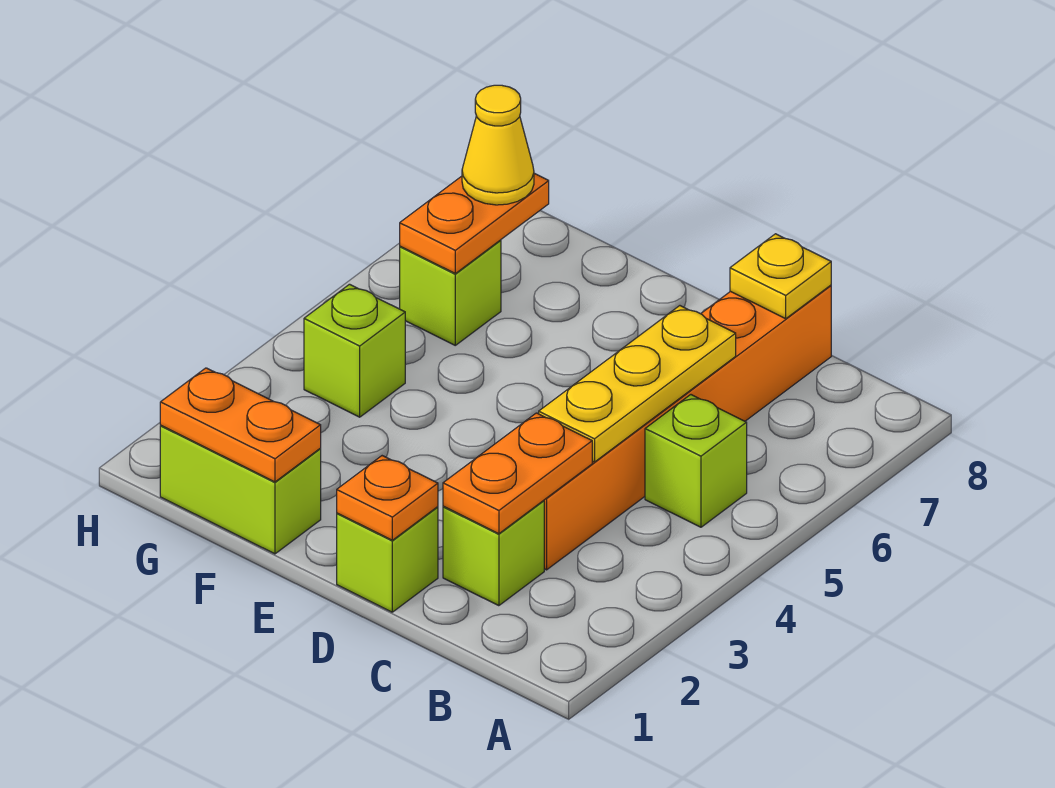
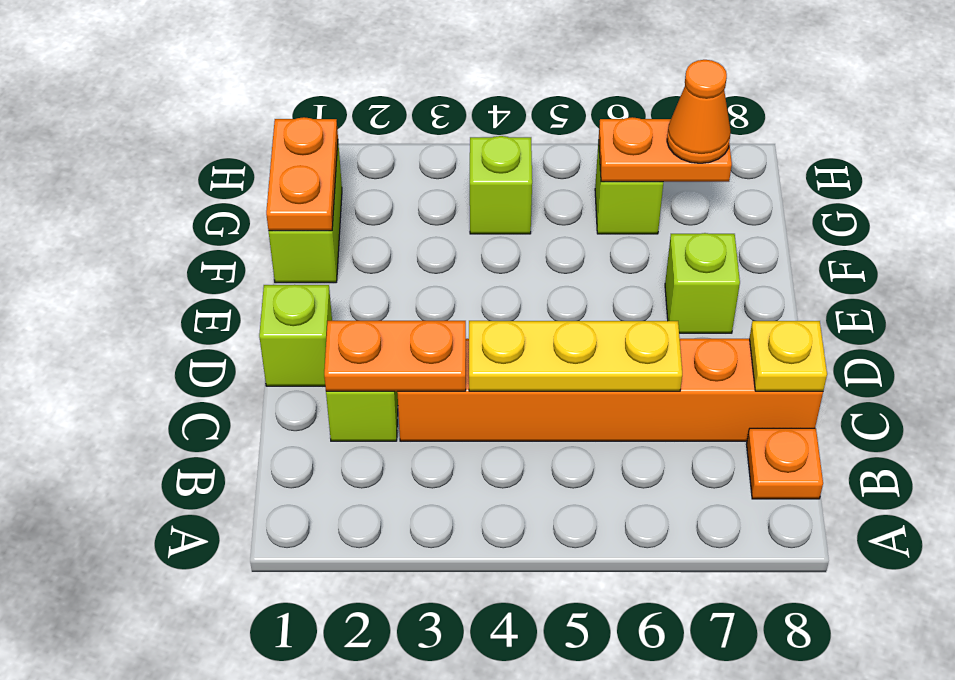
lime brick B5 level 1 -> lime brick E7 level 1
orange plate D1 level 2 -> orange plate B8 level 1
yellow cone G7 level 3 -> orange cone G7 level 3

